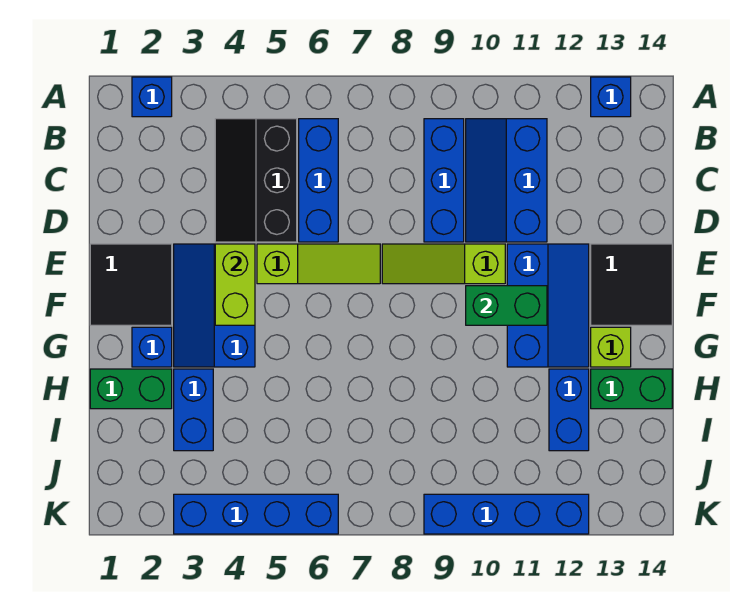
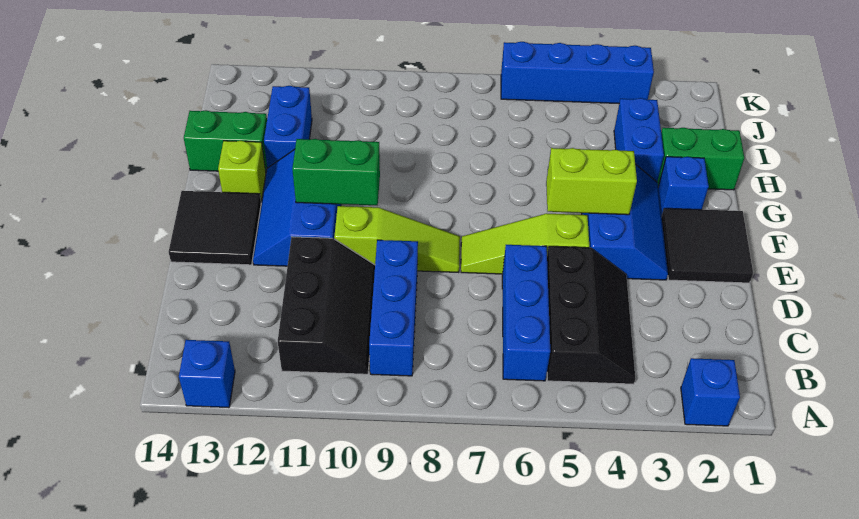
blue slope B10:D11 level 1 top 11 -> black slope B10:D11 level 1 top 11
lime brick E4:F4 level 2 -> lime brick F4:F5 level 2
blue brick K9:K12 level 1 -> none

